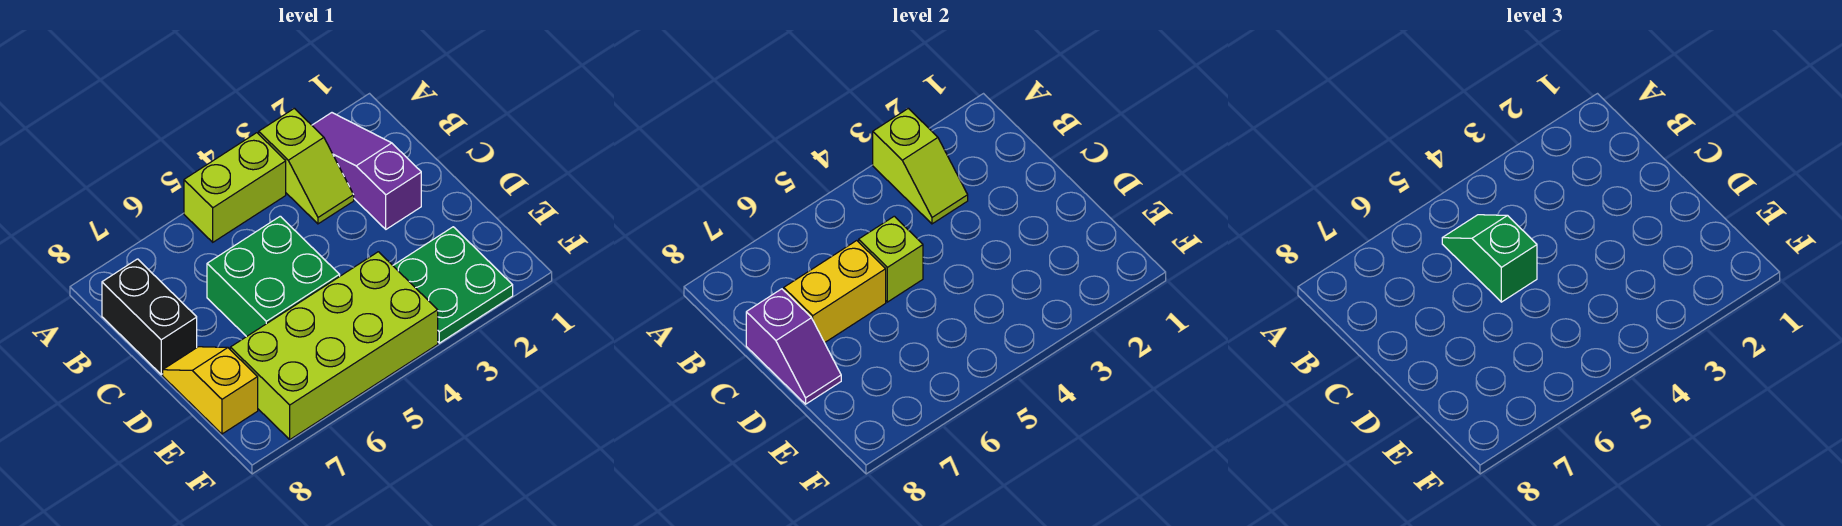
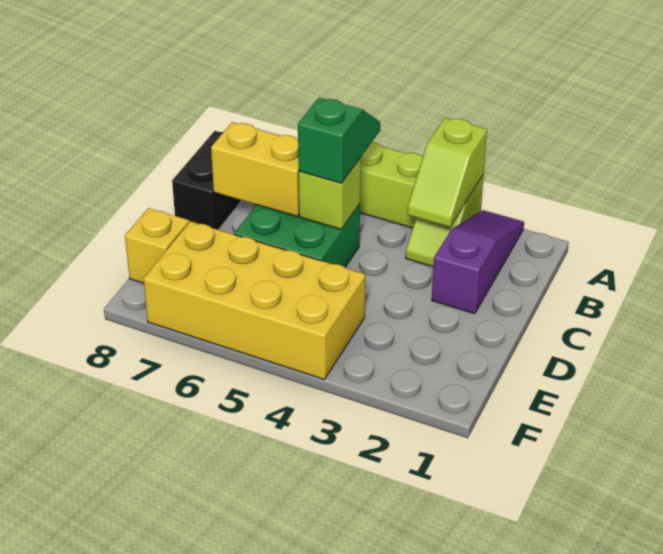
purple slope C8:D8 level 2 top C -> none
green plate E2:F3 level 1 -> none
lime brick E4:F7 level 1 -> yellow brick E4:F7 level 1

